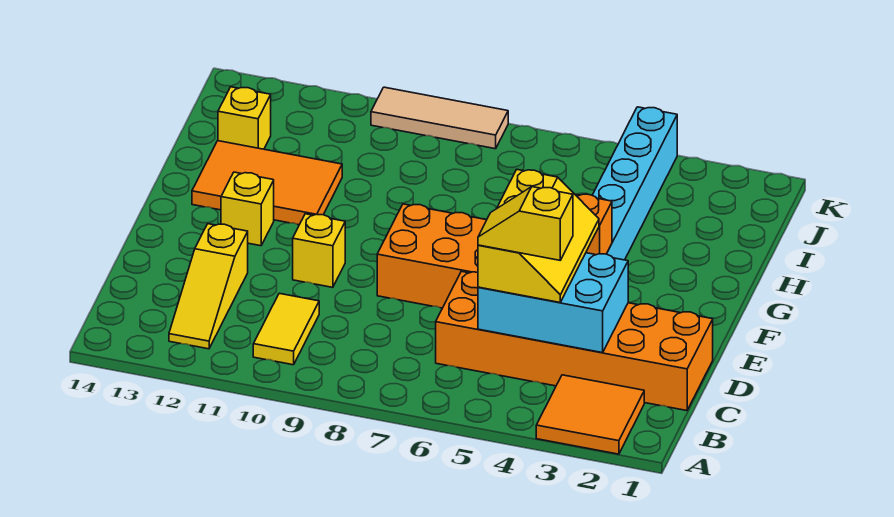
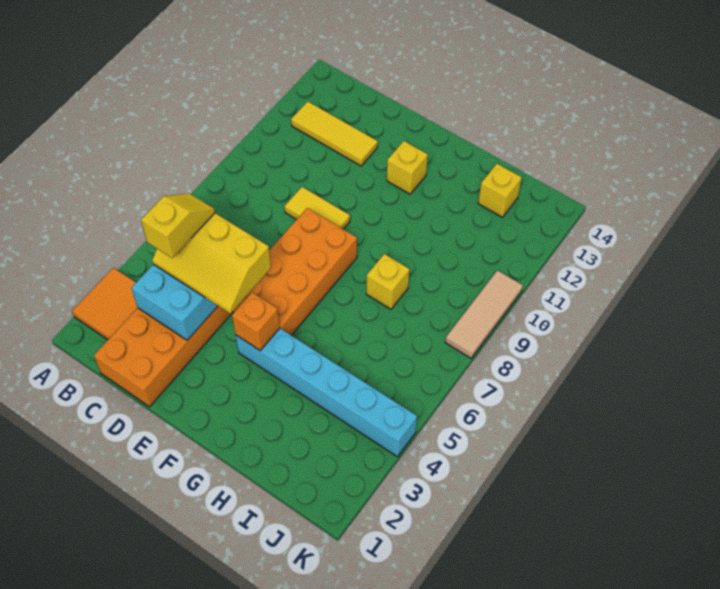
yellow tile B10:C10 level 1 -> yellow tile D9:E9 level 1
yellow slope B12:D12 level 1 top D -> yellow tile B12:D12 level 1
yellow brick E10 level 1 -> yellow brick H8 level 1
orange tile G11:H13 level 1 -> none

